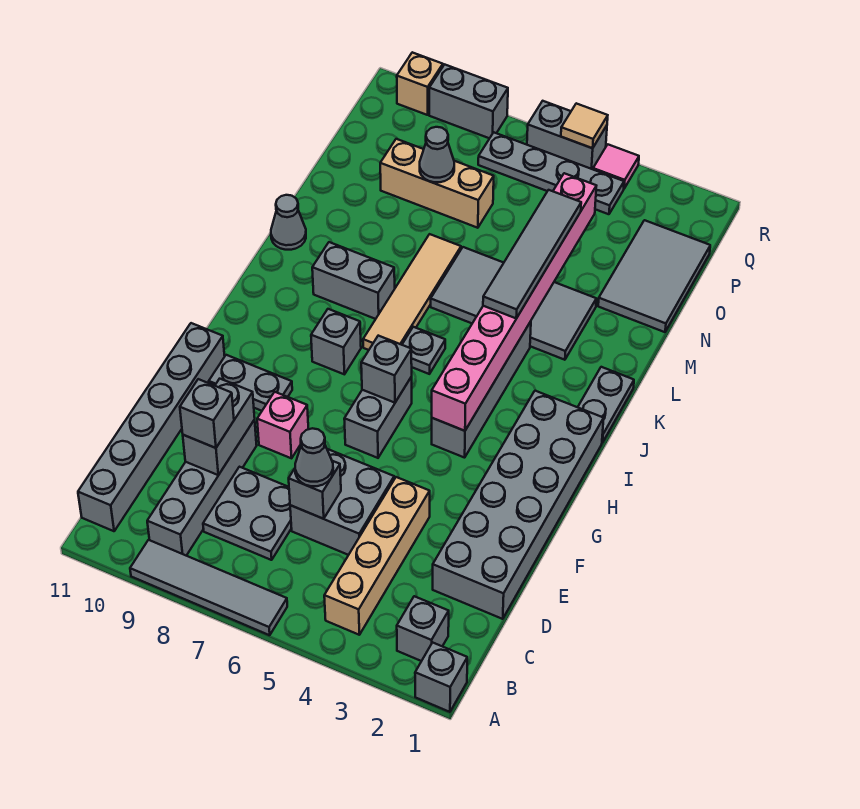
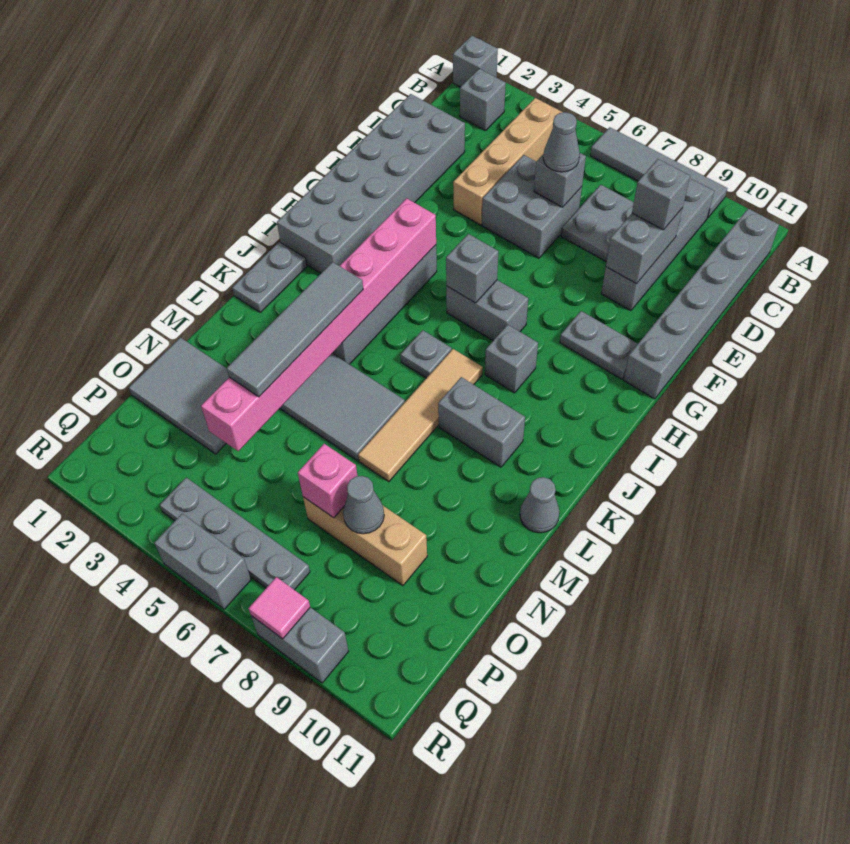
pink brick F8 level 1 -> pink brick O7 level 2
grey brick G6:H6 level 1 -> grey brick H6:H7 level 1
grey tile N1:P2 level 1 -> grey tile N1:O3 level 1
pink tile R4 level 1 -> pink tile R8 level 2
tan tile R5 level 2 -> none
tan brick R10 level 1 -> none

